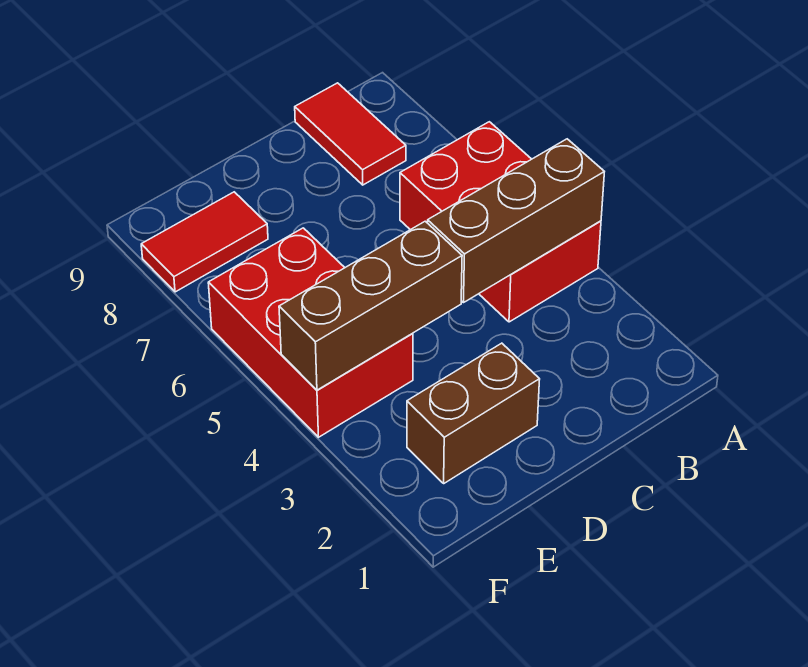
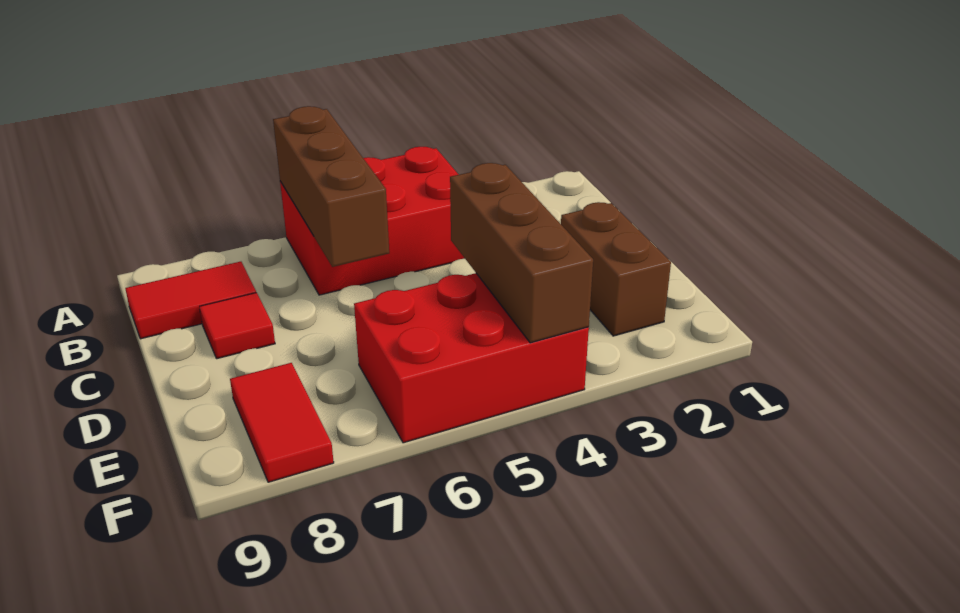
brown brick A4:C4 level 2 -> brown brick A6:C6 level 2
none -> red tile C8 level 1

